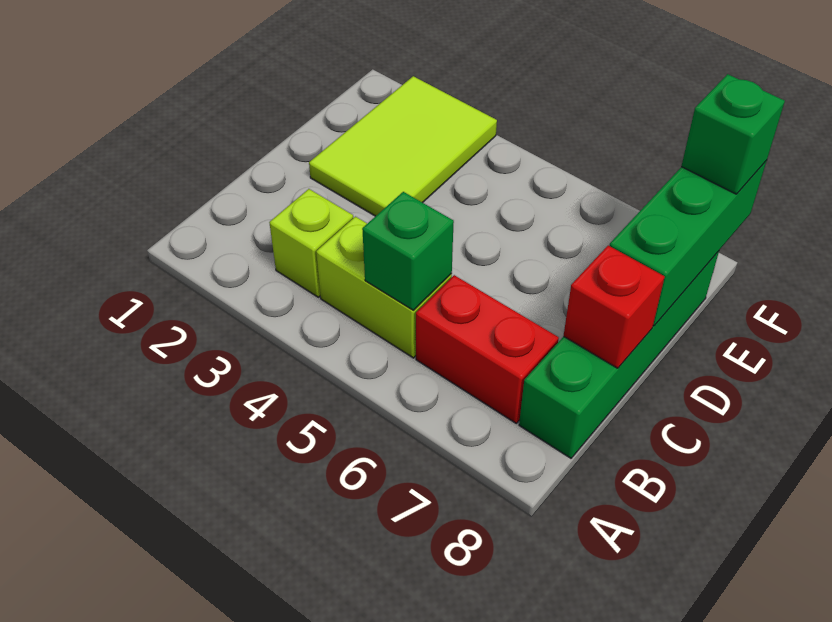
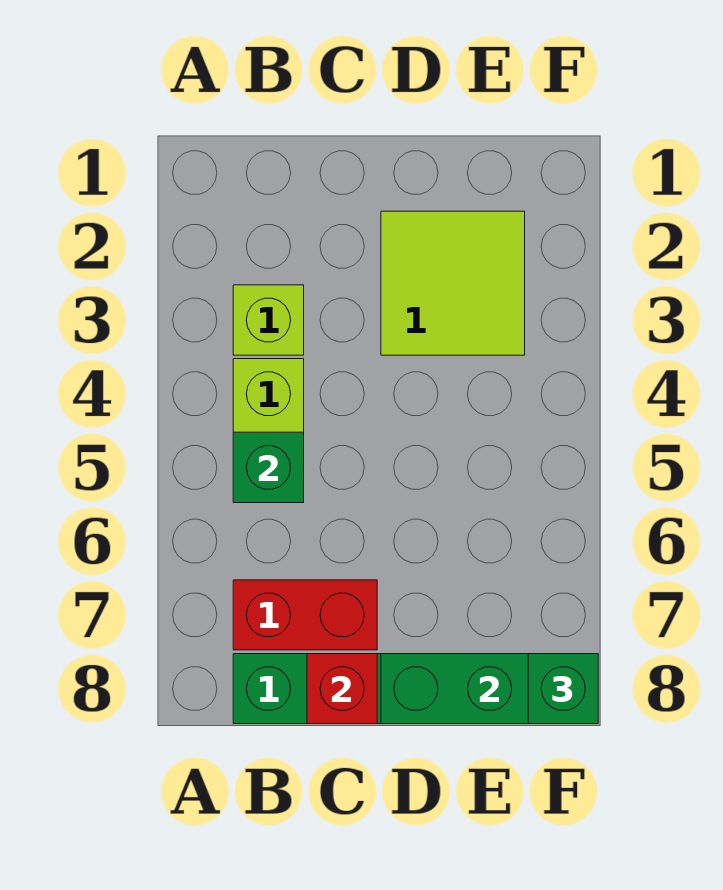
red brick B6:B7 level 1 -> red brick B7:C7 level 1
lime tile D2:F3 level 1 -> lime tile D2:E3 level 1

